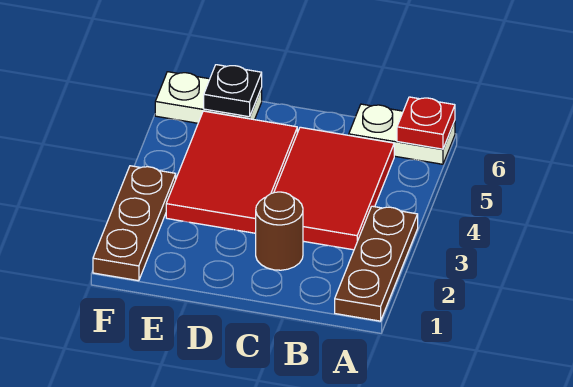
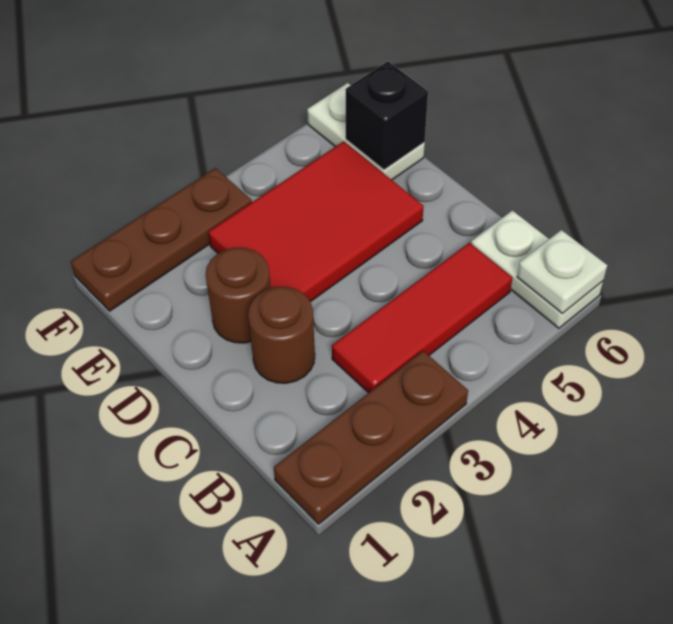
red plate A6 level 2 -> white plate A6 level 2
red tile B3:C5 level 1 -> red tile B3:B5 level 1
none -> brown round brick D2 level 1
black plate E6 level 2 -> black brick E6 level 2

